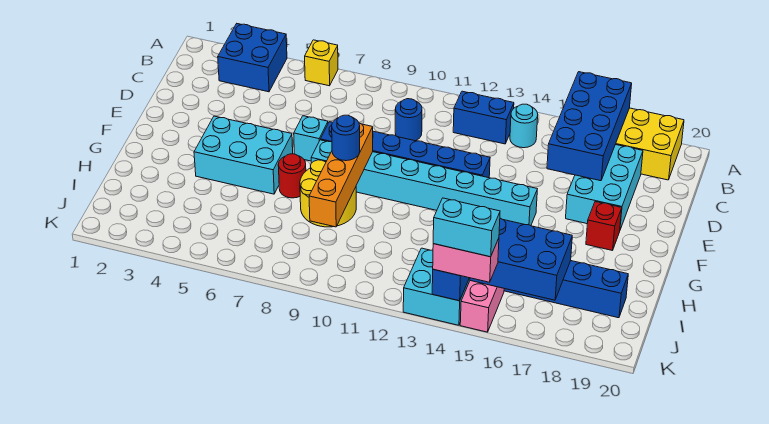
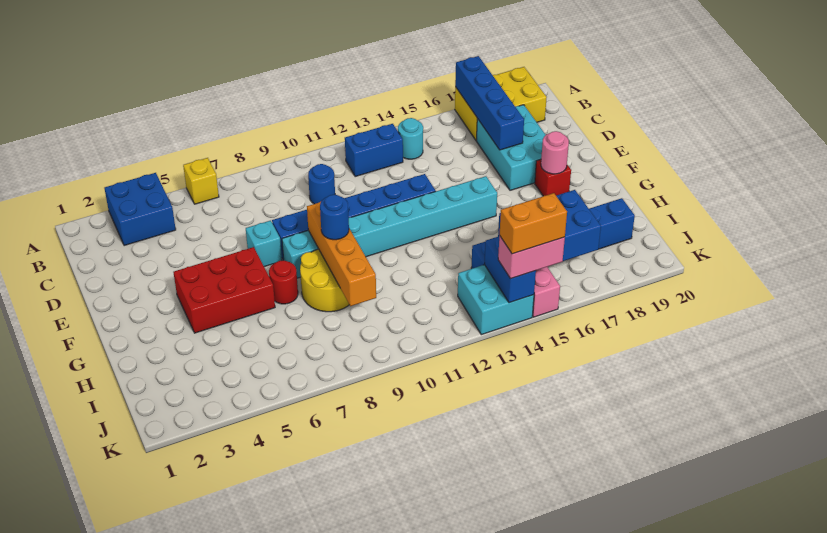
blue brick A16:D17 level 2 -> blue brick A17:D17 level 2
cyan brick F4:G6 level 1 -> red brick F4:G6 level 1
none -> pink round brick F18 level 2
cyan brick K14:K15 level 4 -> orange brick K14:K15 level 4

